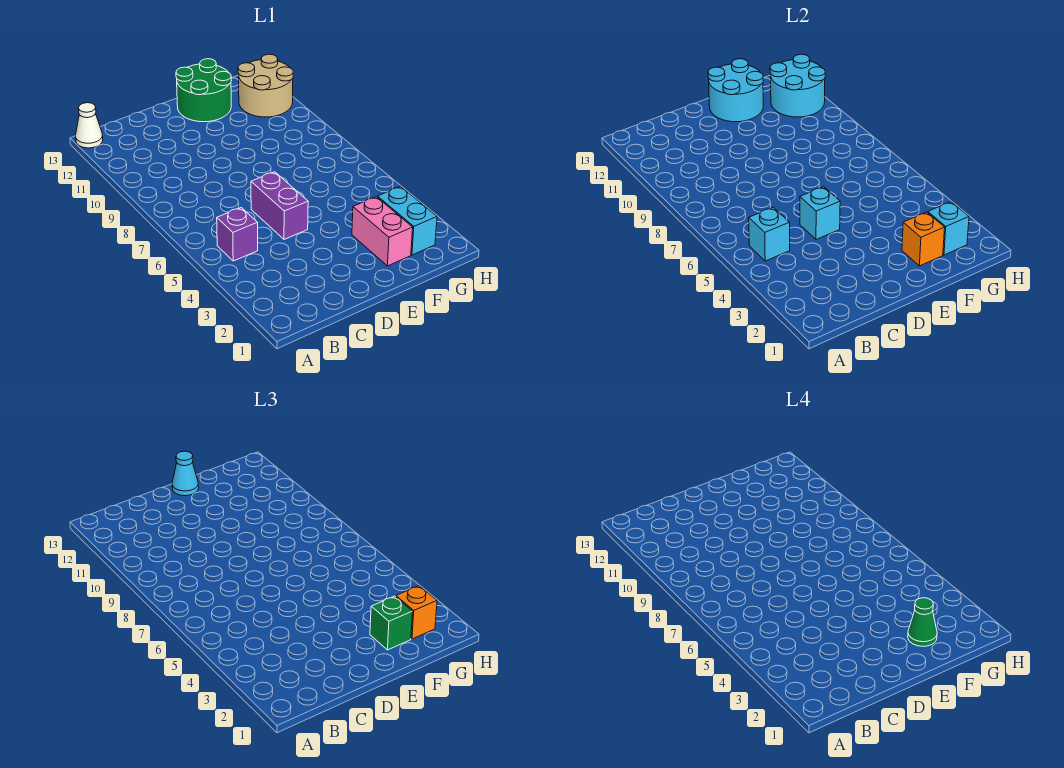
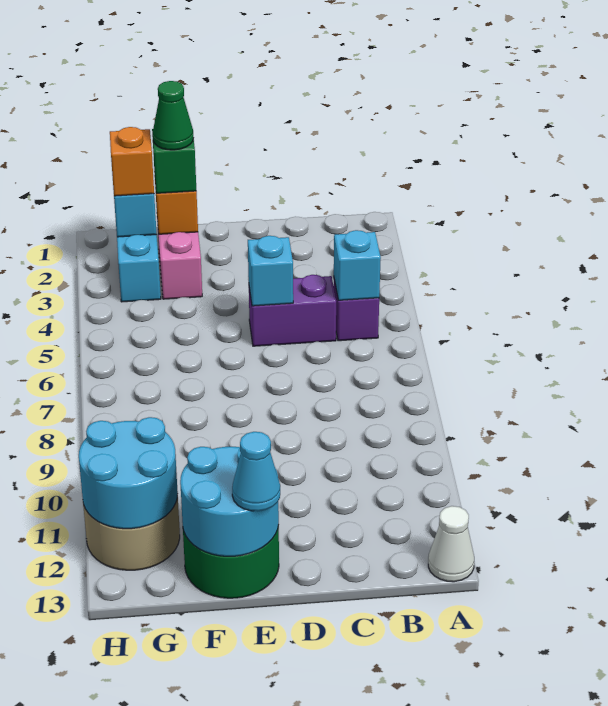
purple brick D5:D6 level 1 -> purple brick C5:D5 level 1

